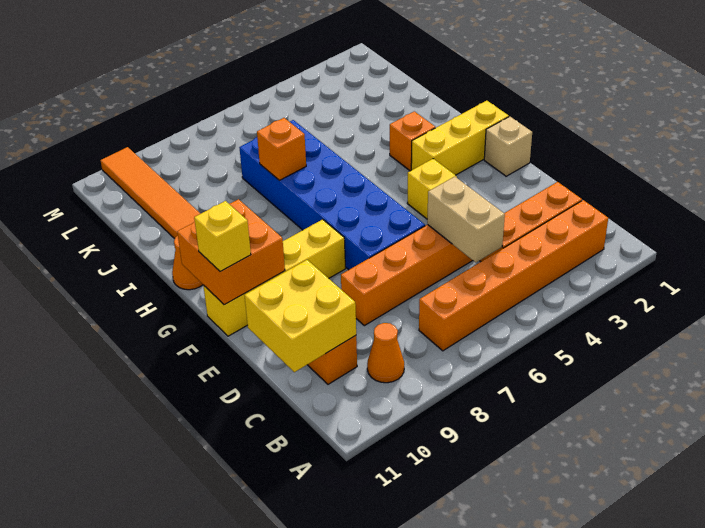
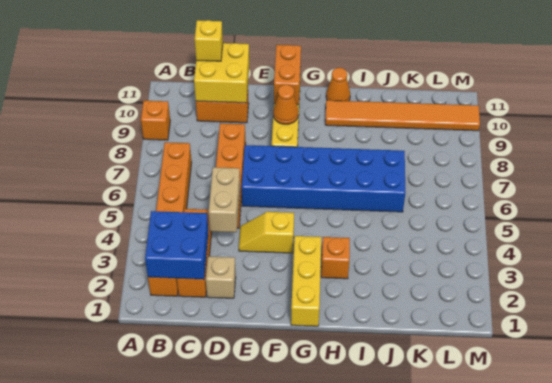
none -> blue brick B2:C3 level 2
orange cone B9 level 1 -> orange cone F9 level 2
tan brick C5:D5 level 2 -> tan brick D4:D5 level 2
tan brick F1 level 1 -> tan brick D2 level 1
orange brick F10:G11 level 2 -> orange brick F10:F11 level 2
yellow brick F11 level 3 -> yellow brick C11 level 3
orange brick I7 level 2 -> orange brick A9 level 1

